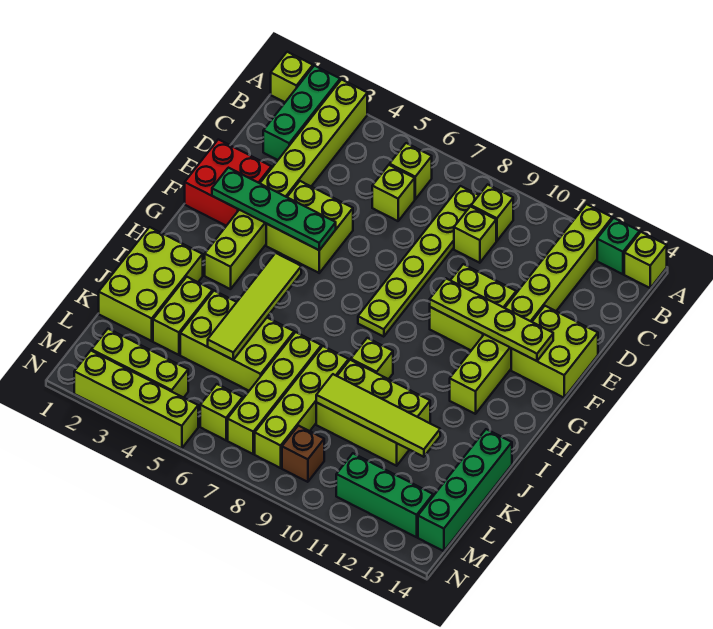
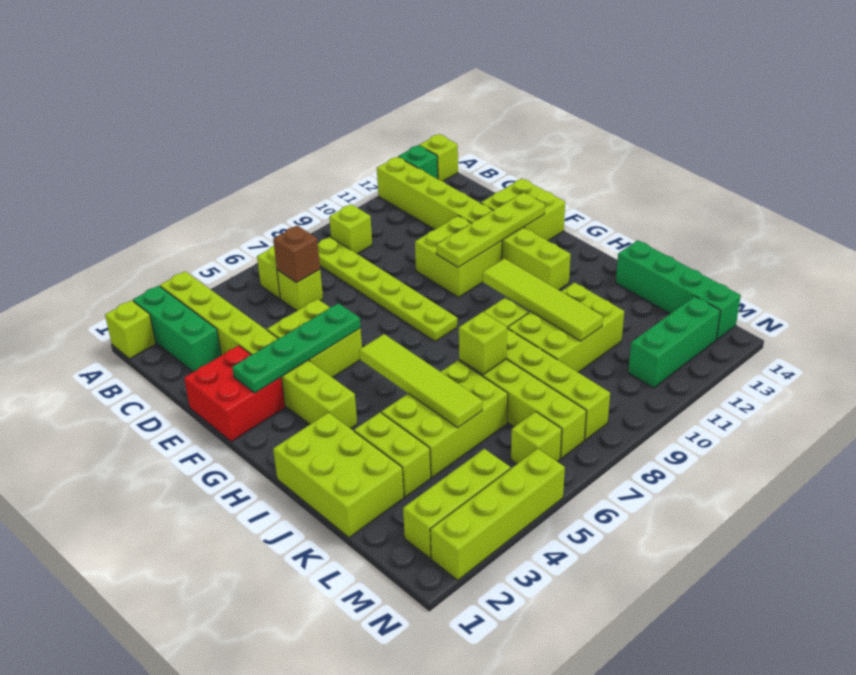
lime brick C9 level 1 -> lime brick J7 level 2
lime tile K9:K12 level 2 -> lime tile H10:K10 level 2
brown brick M9 level 1 -> brown brick C6 level 2

